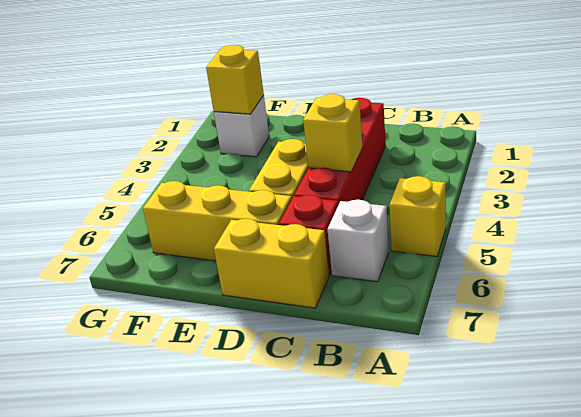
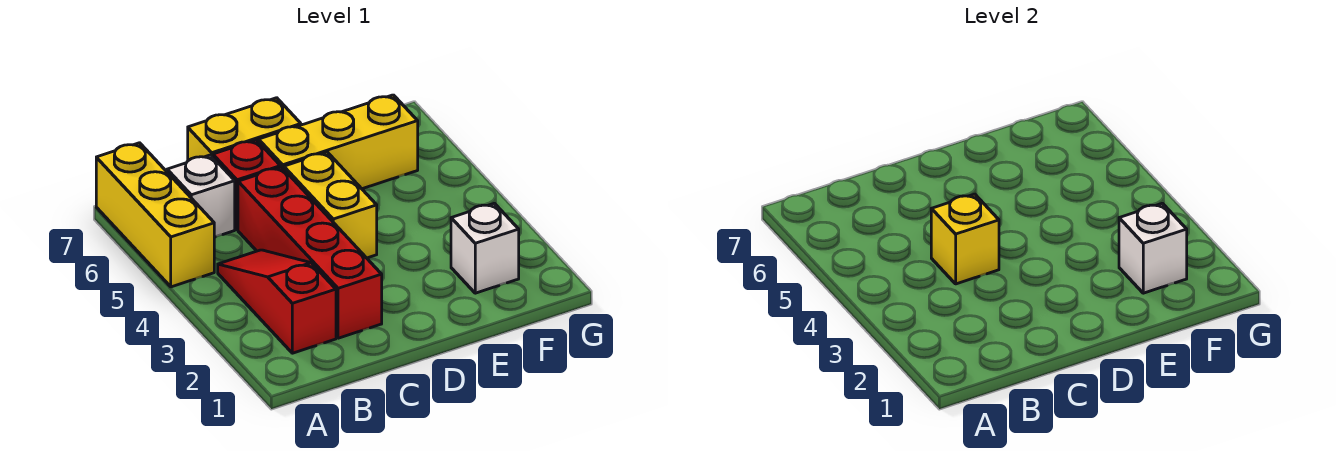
yellow brick A5 level 1 -> yellow brick A5:A7 level 1
none -> red slope B2:B4 level 1 top 2
yellow brick F2 level 2 -> white brick F2 level 2

